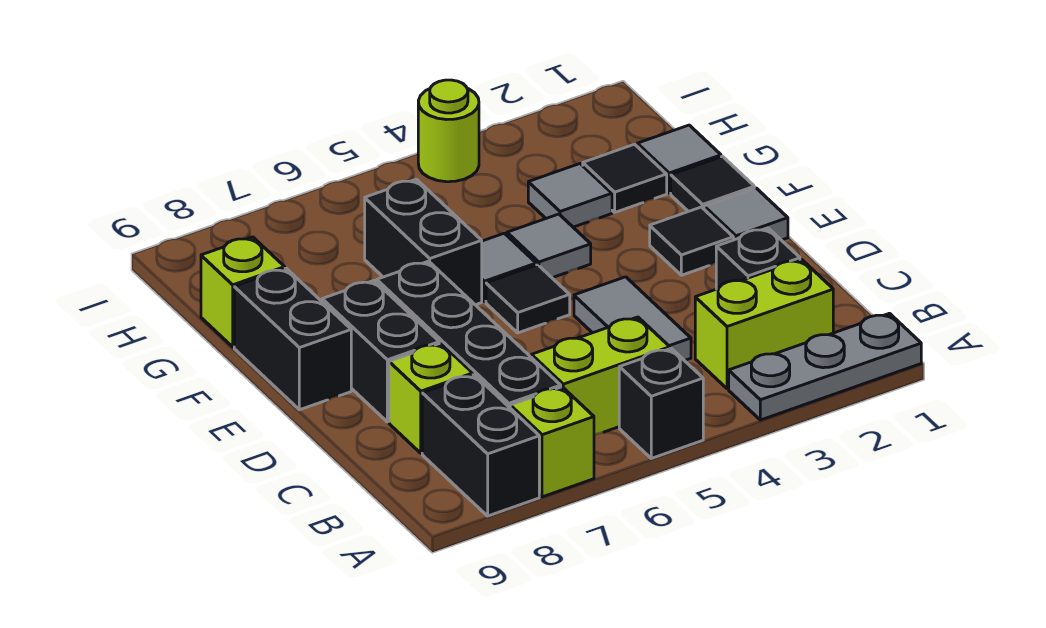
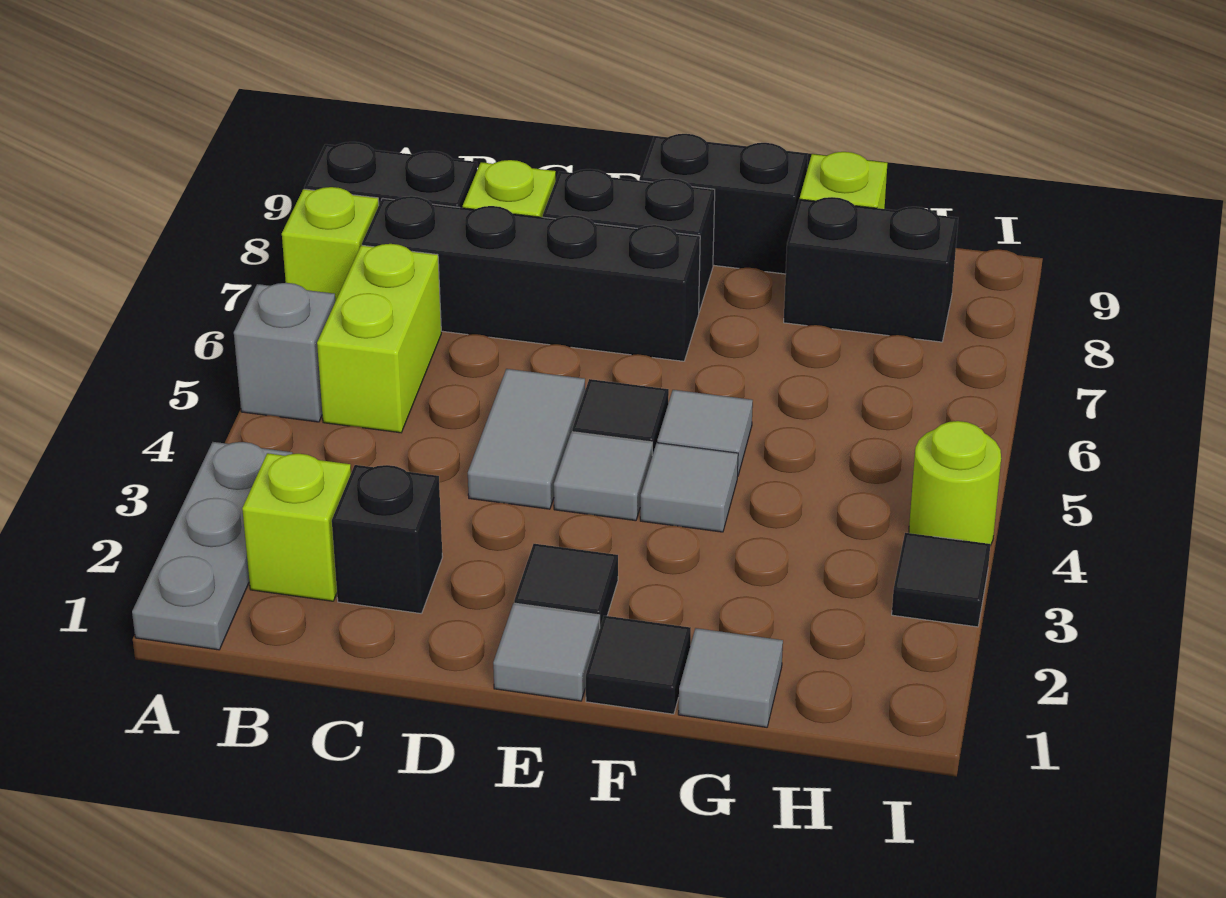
black brick A5 level 1 -> grey brick A5 level 1
lime brick B2:B3 level 1 -> lime brick B2 level 1
grey tile C4:D4 level 1 -> grey tile D4:D5 level 1
black brick F6:G6 level 1 -> black brick G8:H8 level 1
black tile G2 level 1 -> black tile I3 level 1
grey tile G3 level 1 -> grey tile E4 level 1

